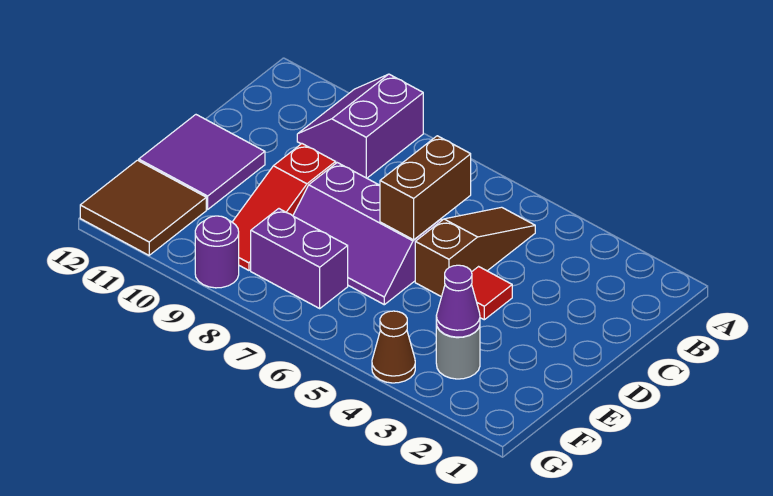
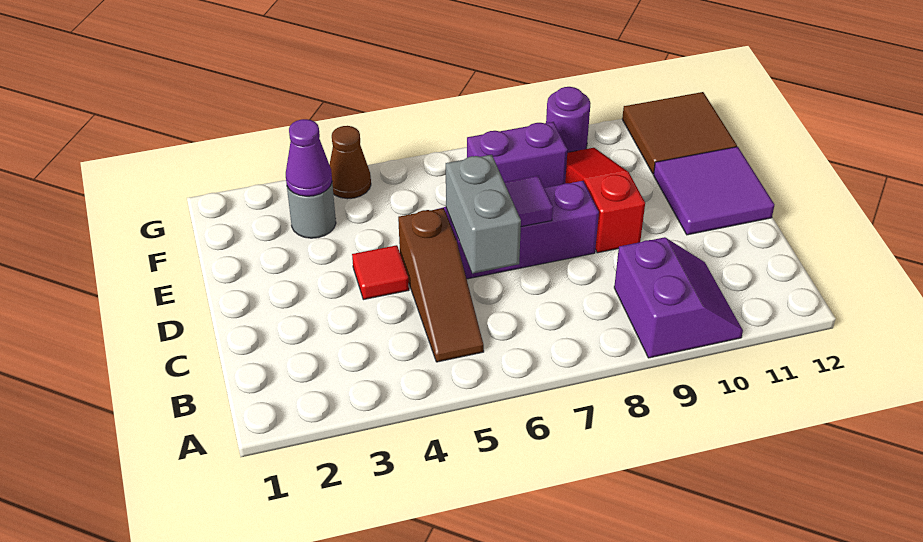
brown brick C6:D6 level 2 -> grey brick C6:D6 level 2
none -> purple tile D7 level 2

